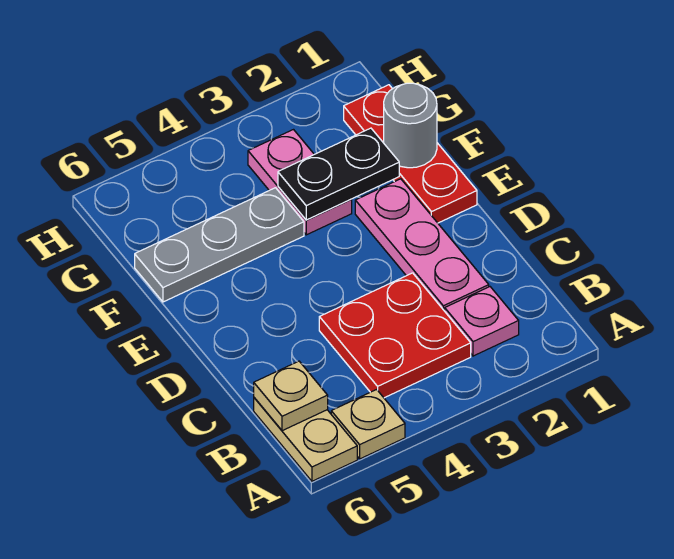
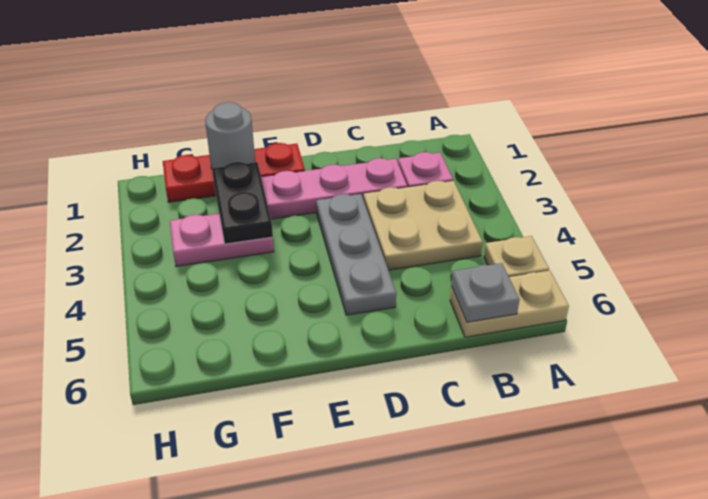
red plate B3:C4 level 1 -> tan plate B3:C4 level 1
tan plate B6 level 2 -> grey plate B6 level 2
grey plate F4:F6 level 1 -> grey plate D3:D5 level 1

